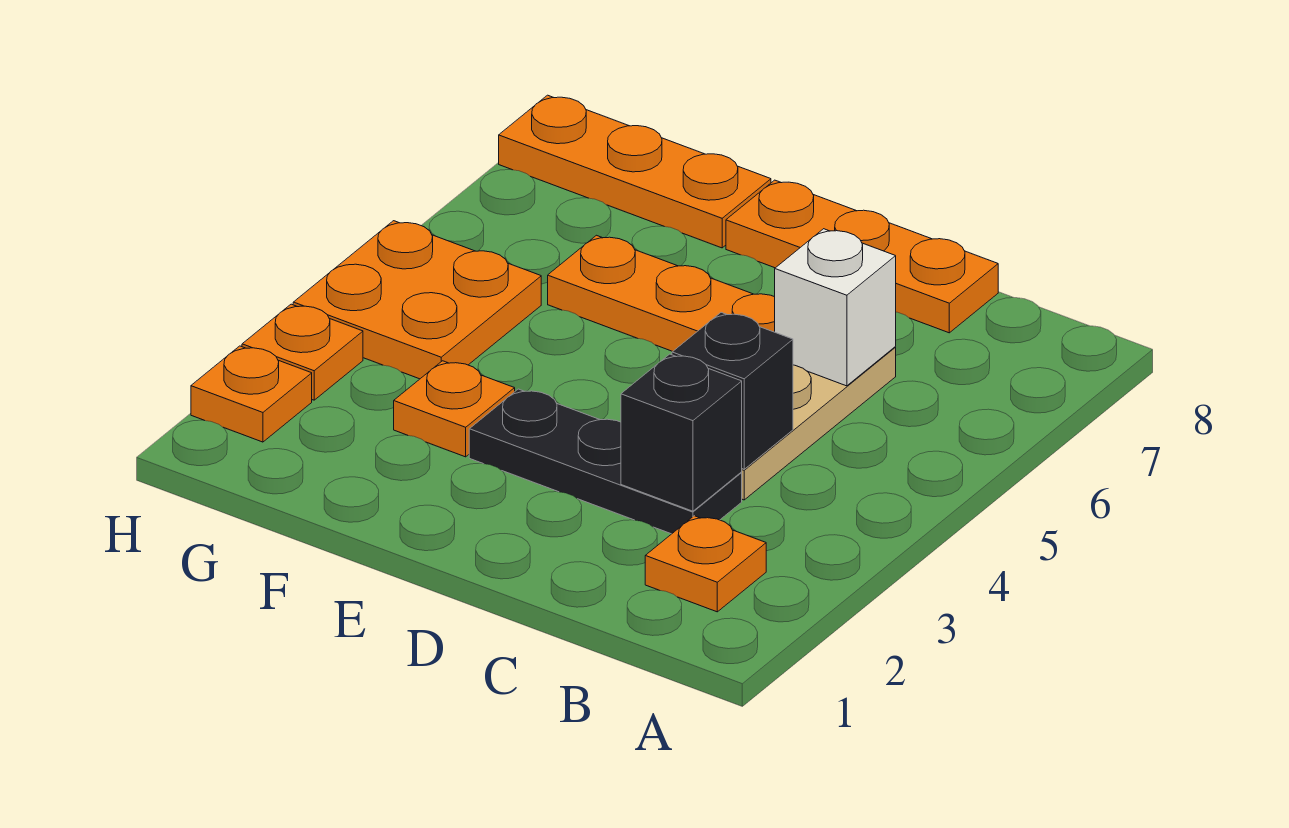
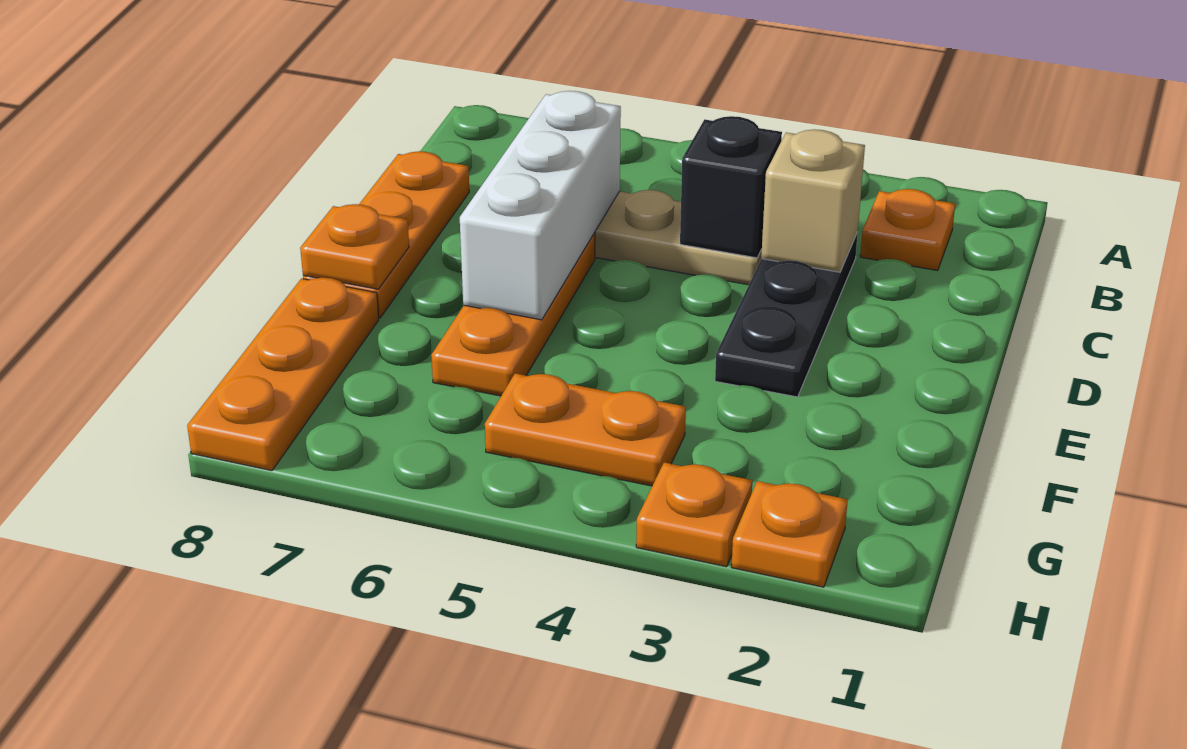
black brick C3 level 2 -> tan brick C3 level 2
white brick C6 level 2 -> white brick C6:E6 level 2
orange plate F3 level 1 -> orange plate E8 level 2
orange plate G4:H5 level 1 -> orange plate G4:G5 level 1

